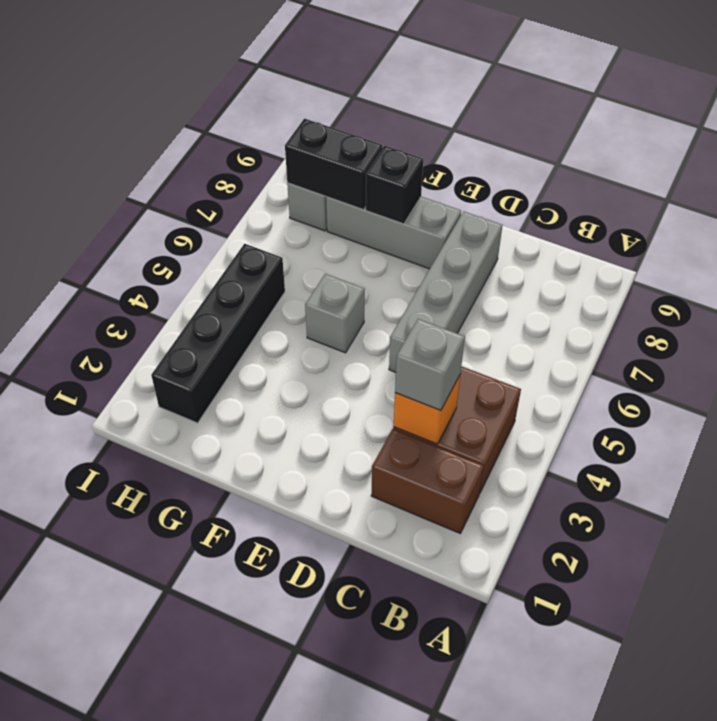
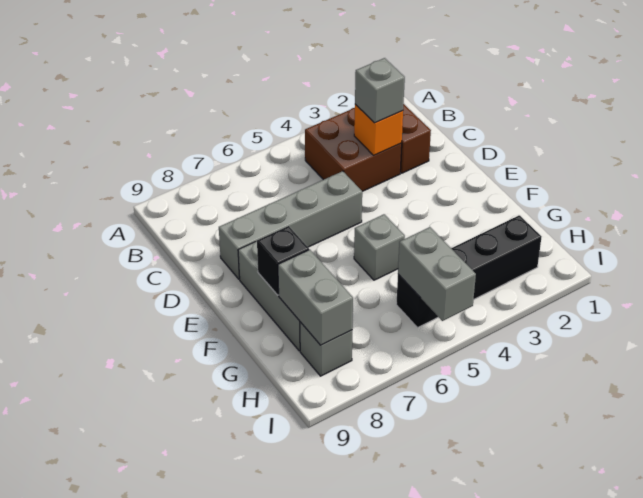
black brick G8:H8 level 2 -> grey brick G8:H8 level 2
none -> grey brick H5:I5 level 2

